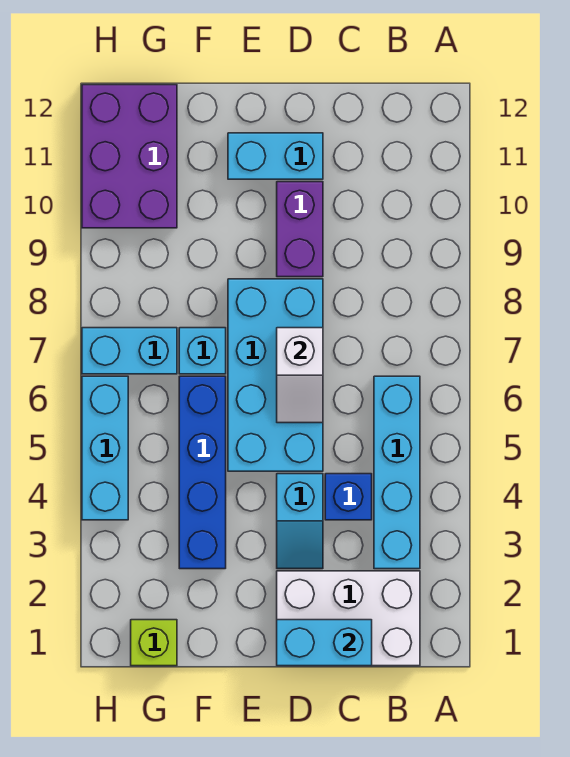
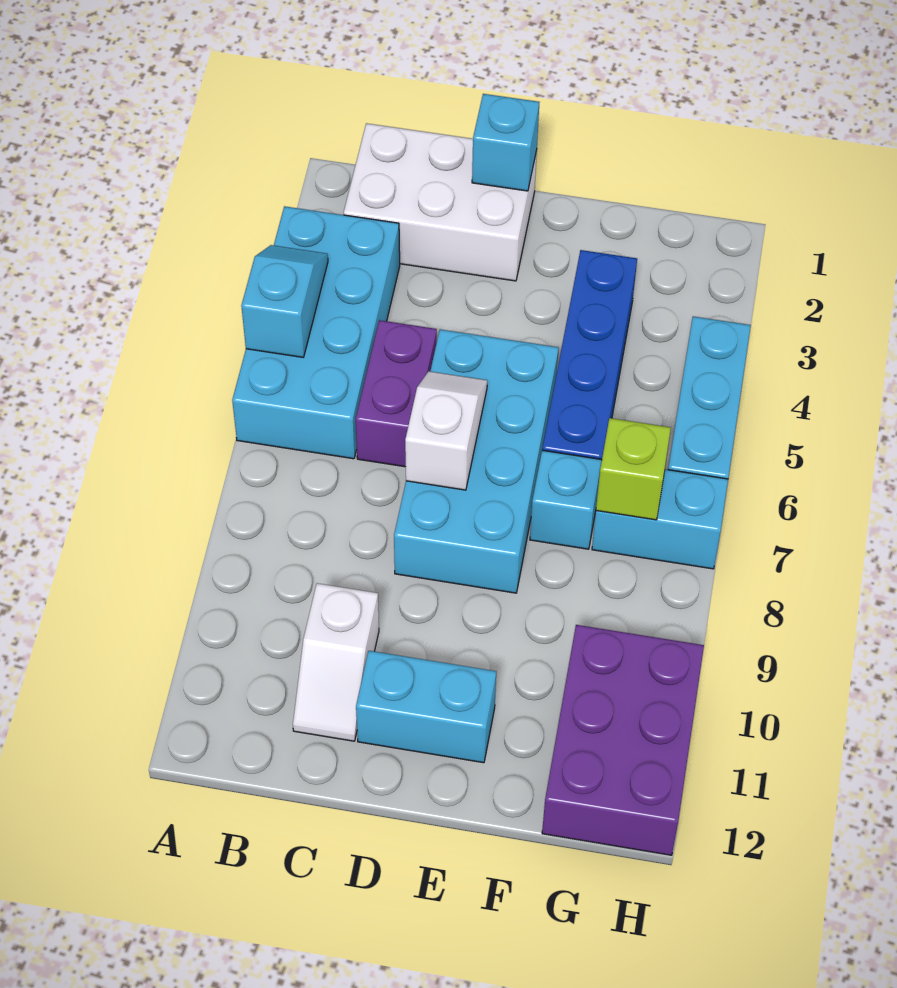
cyan brick B3:B6 level 1 -> cyan brick A3:B6 level 1
cyan brick C1:D1 level 2 -> cyan brick D1 level 2
blue brick C4 level 1 -> none
none -> white slope C10:C11 level 1 top 10
cyan slope D3:D4 level 1 top 4 -> cyan slope A4:A5 level 2 top 5
purple brick D9:D10 level 1 -> purple brick C5:C6 level 1
lime brick G1 level 1 -> lime brick G7 level 2

